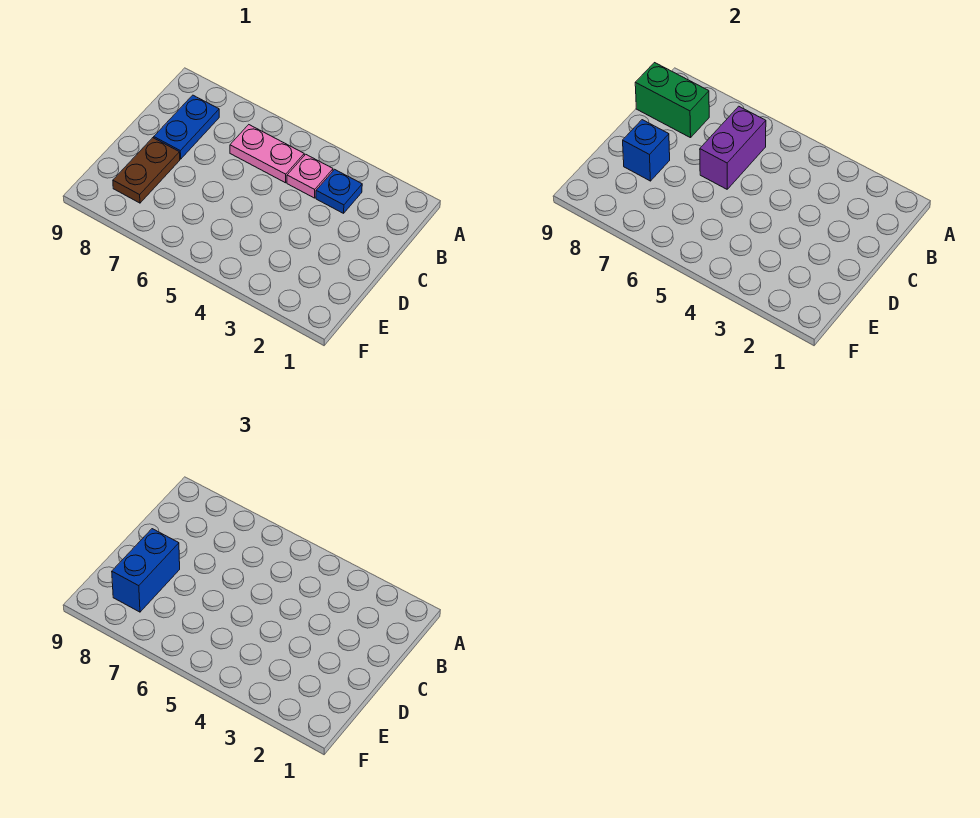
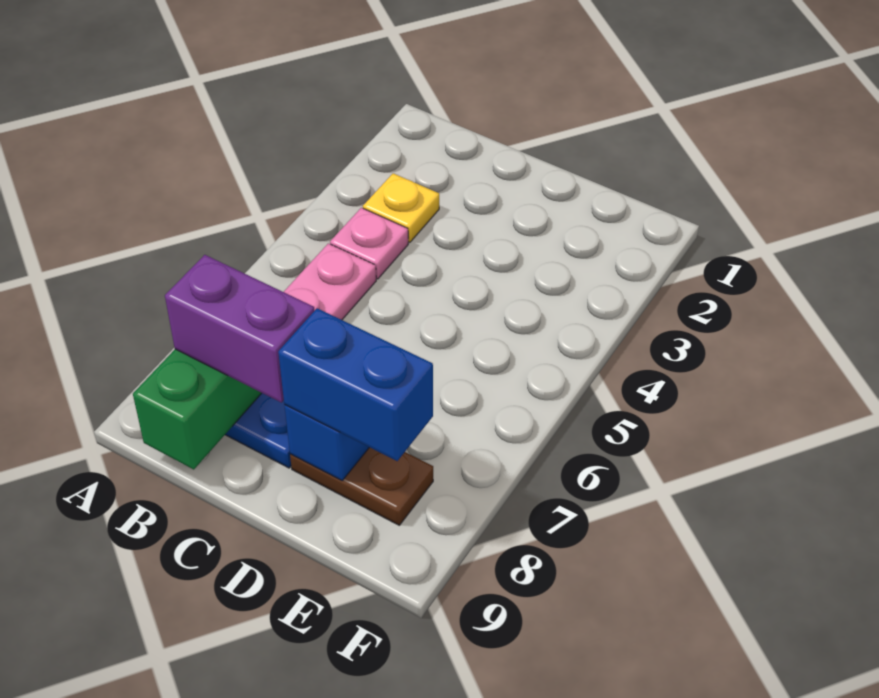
blue plate B3 level 1 -> yellow plate B3 level 1
purple brick B6:C6 level 2 -> purple brick B8:C8 level 3

